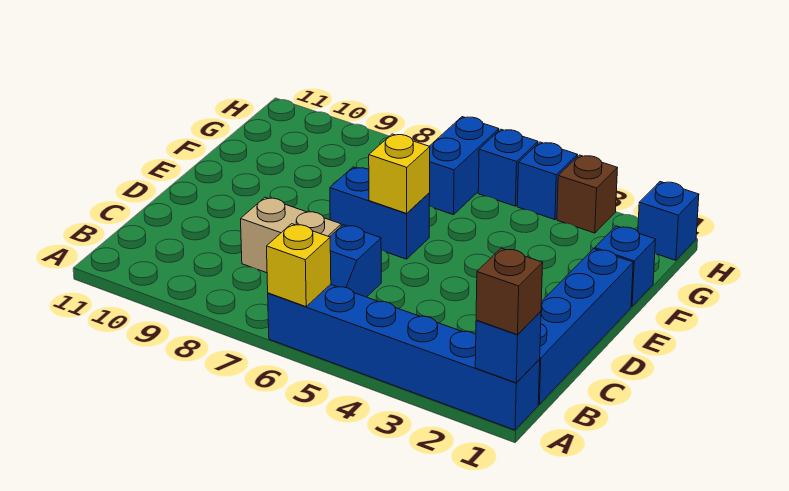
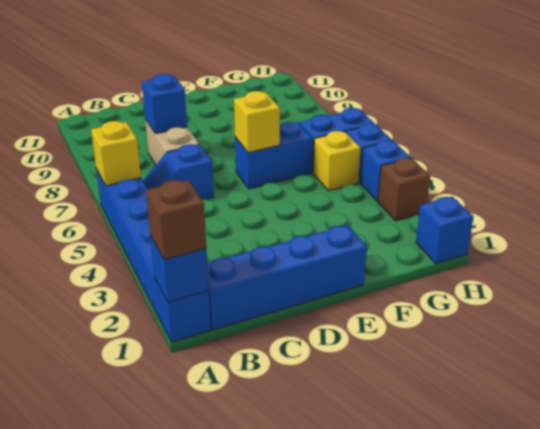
blue brick E6:E7 level 1 -> blue brick E6:F6 level 1
blue brick F1 level 1 -> blue brick C8 level 2
none -> yellow brick G5 level 1

